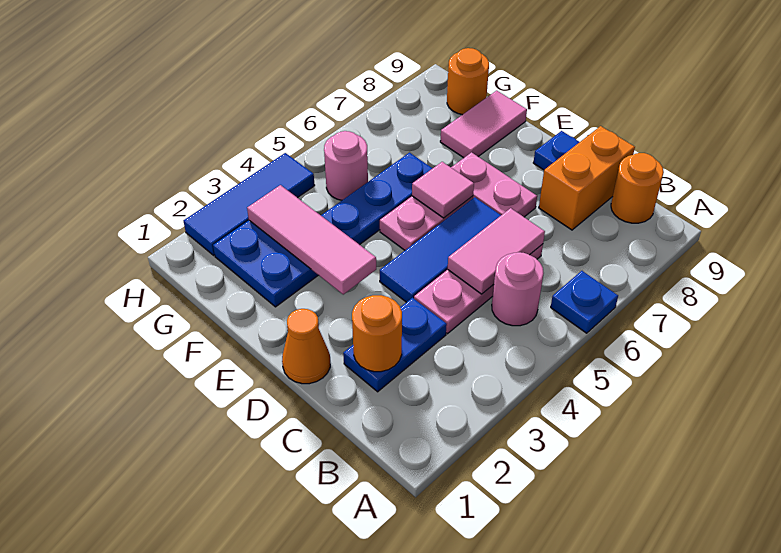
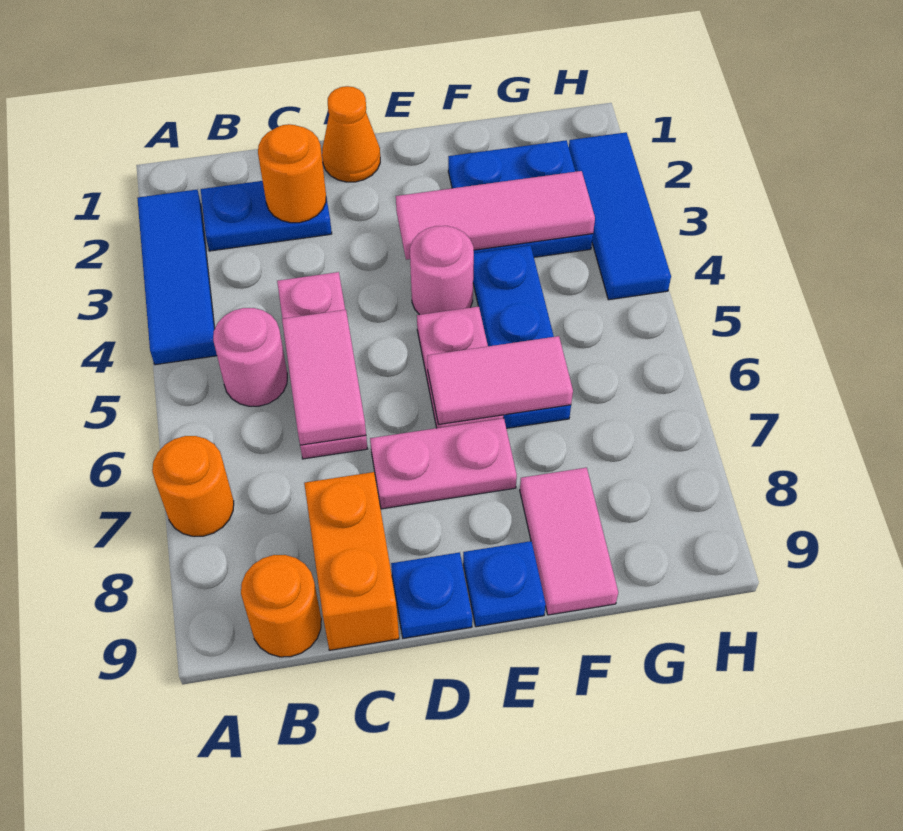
blue plate A6 level 1 -> blue plate E9 level 1
blue plate C2:C3 level 1 -> blue plate B2:C2 level 1
blue tile D4:D6 level 1 -> blue tile A2:A4 level 1
pink tile E6 level 2 -> pink tile E6:F6 level 2
pink round brick G5 level 1 -> pink round brick E4 level 1
orange round brick G9 level 1 -> orange round brick A7 level 1

